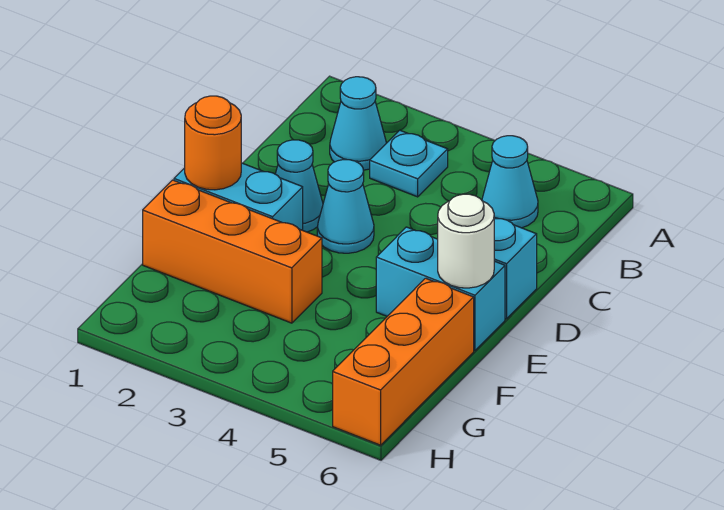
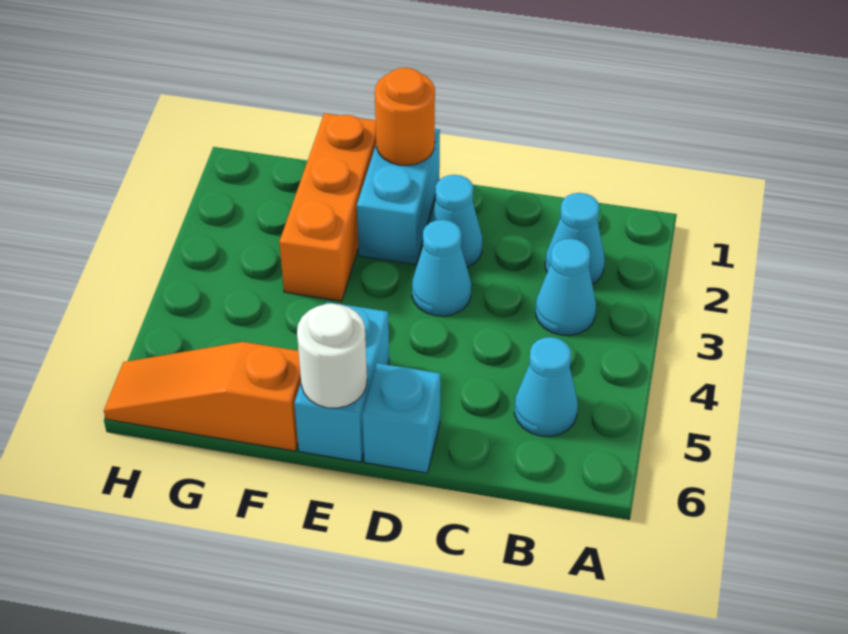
cyan plate B3 level 1 -> cyan cone B3 level 1
orange brick F6:H6 level 1 -> orange slope F6:H6 level 1 top F

